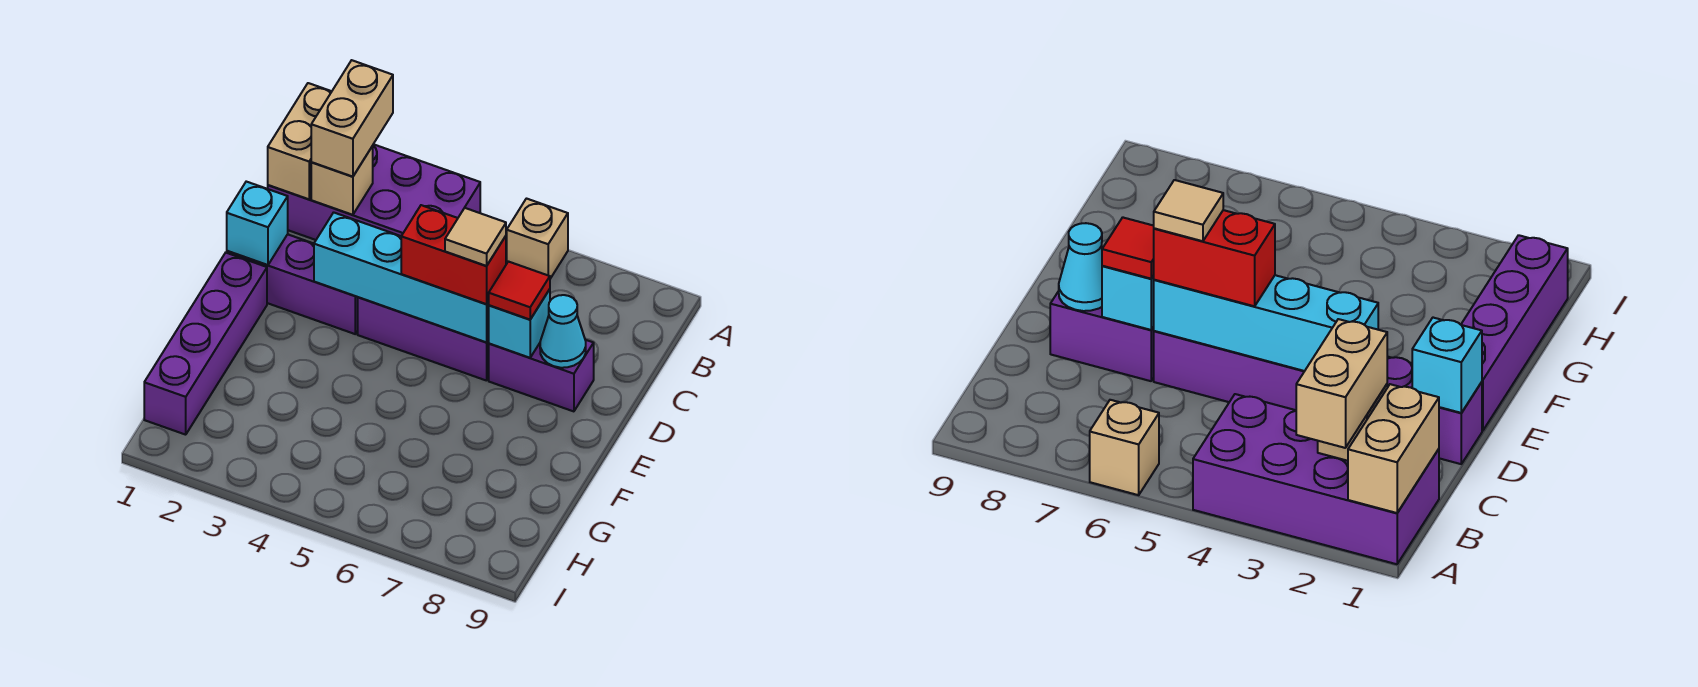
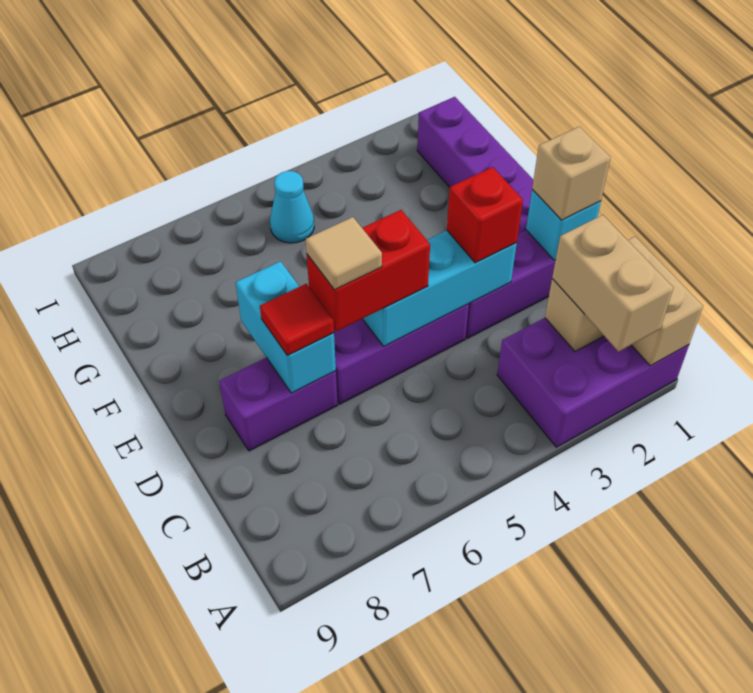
purple brick A1:B4 level 1 -> purple brick A1:B3 level 1
tan brick A6 level 1 -> tan brick D1 level 3
cyan brick D3:D6 level 2 -> cyan brick D3:D5 level 2
none -> red brick D3 level 3
cyan brick D7 level 2 -> cyan brick D7:E7 level 2
cyan cone D8 level 2 -> cyan cone H5 level 1

